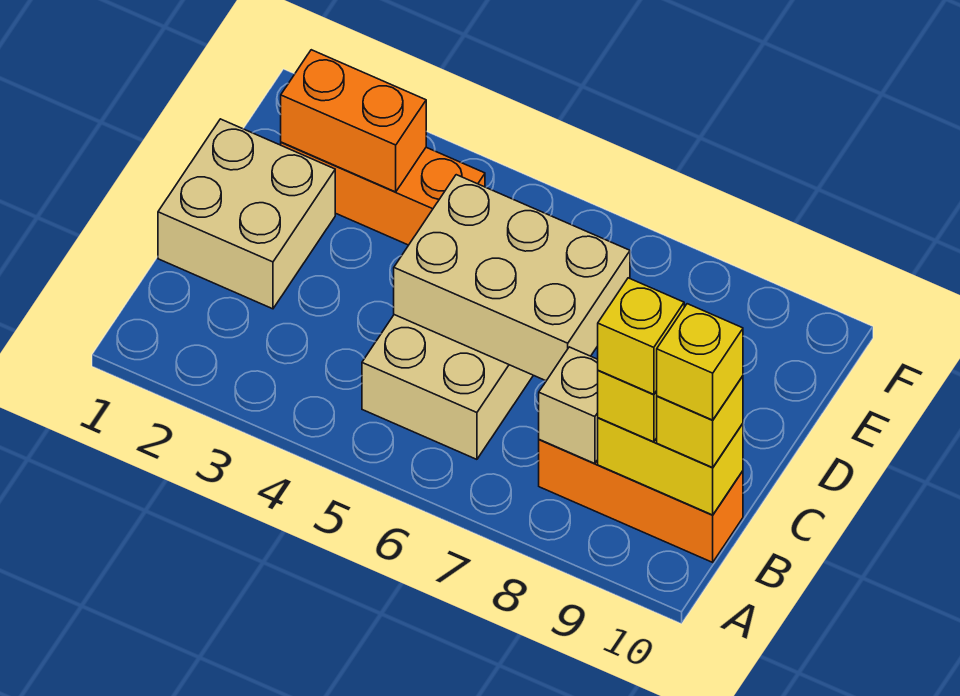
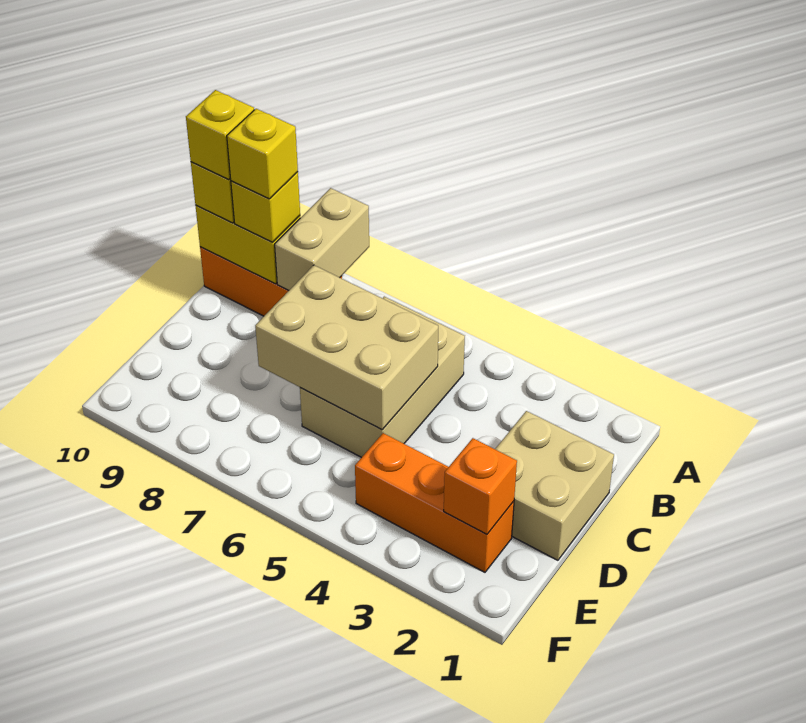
tan brick B8 level 2 -> tan brick A8:B8 level 2
orange brick E2:E3 level 2 -> orange brick E2 level 2

